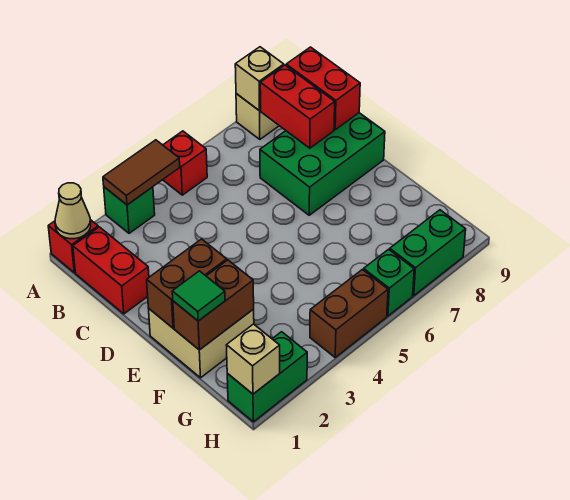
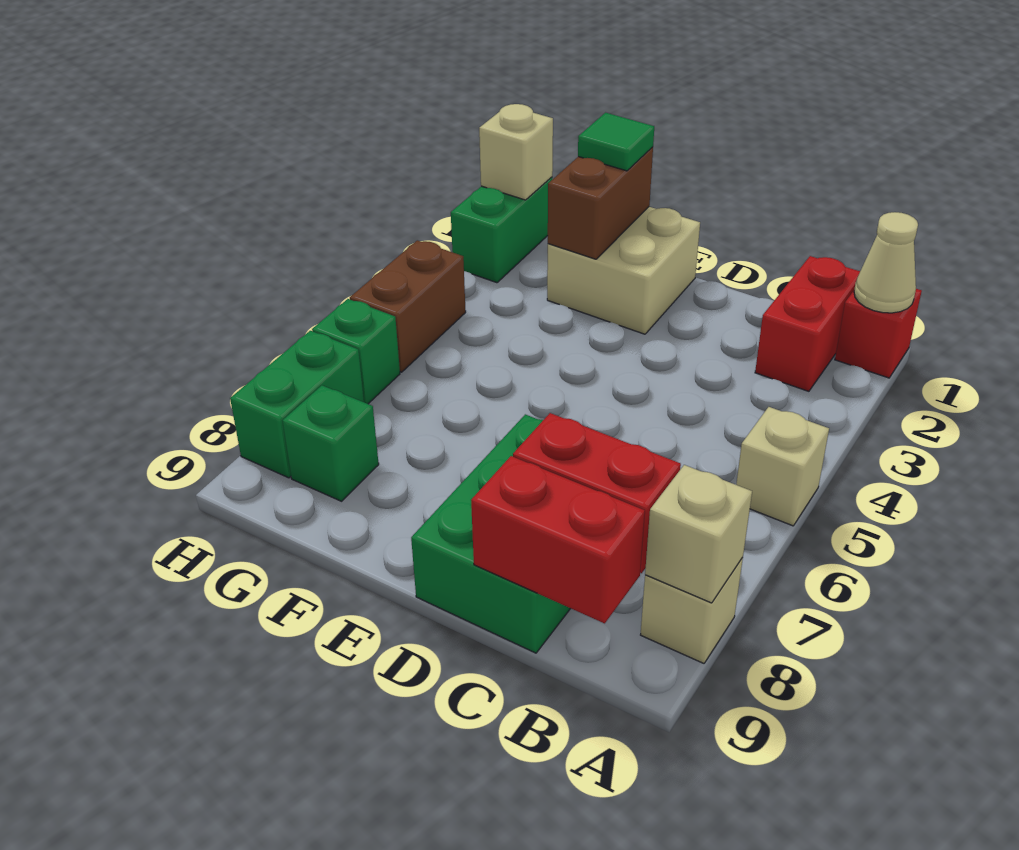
green brick A3 level 1 -> green brick G8 level 1
brown tile A3:A4 level 2 -> none
red brick A5 level 1 -> tan brick A5 level 1
red brick B1:C1 level 1 -> red brick B1:B2 level 1
brown brick E1:E2 level 2 -> none

